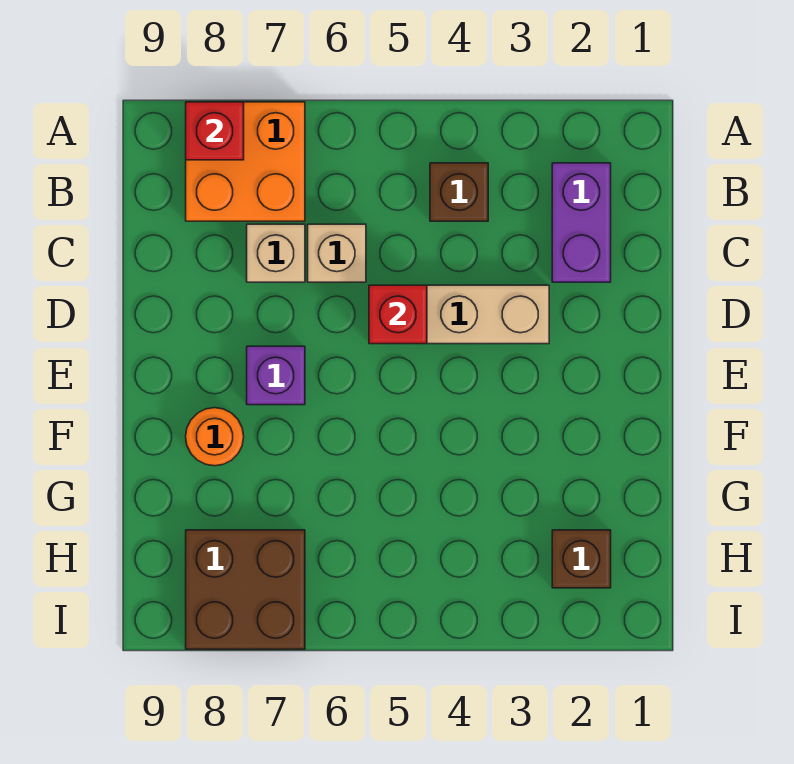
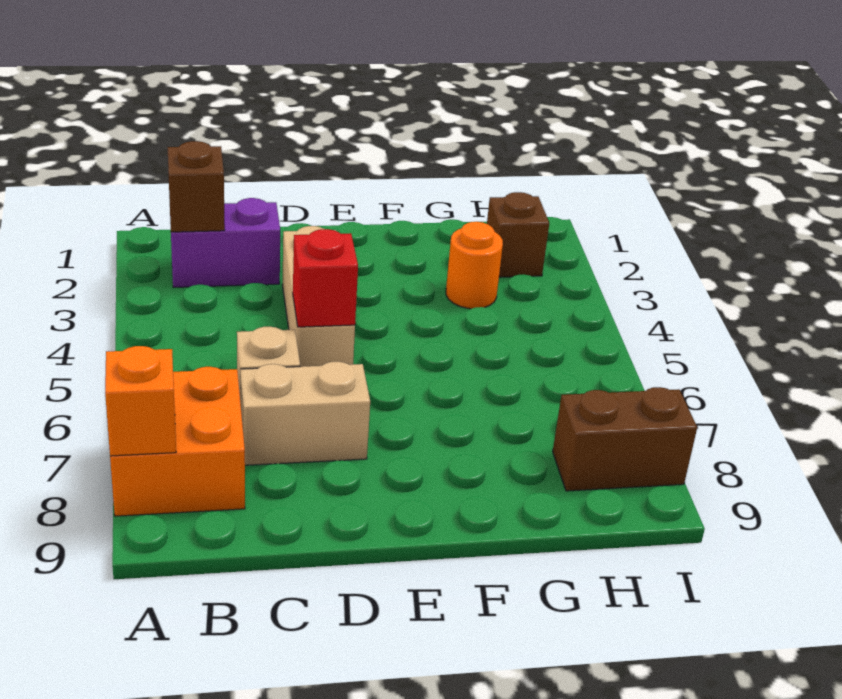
red brick A8 level 2 -> orange brick A8 level 2
brown brick B4 level 1 -> brown brick B2 level 2
tan brick C7 level 1 -> tan brick C7:D7 level 1
purple brick E7 level 1 -> none
orange round brick F8 level 1 -> orange round brick G3 level 1
brown brick H7:I8 level 1 -> brown brick H8:I8 level 1

